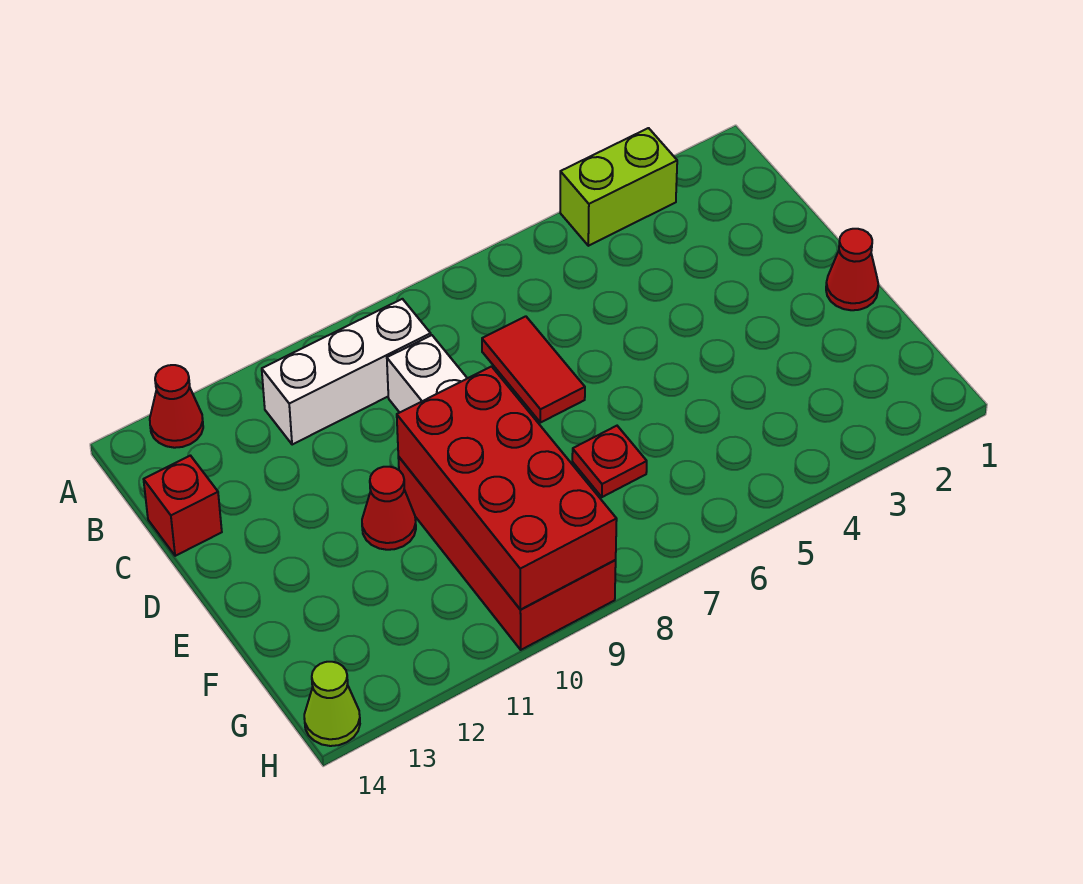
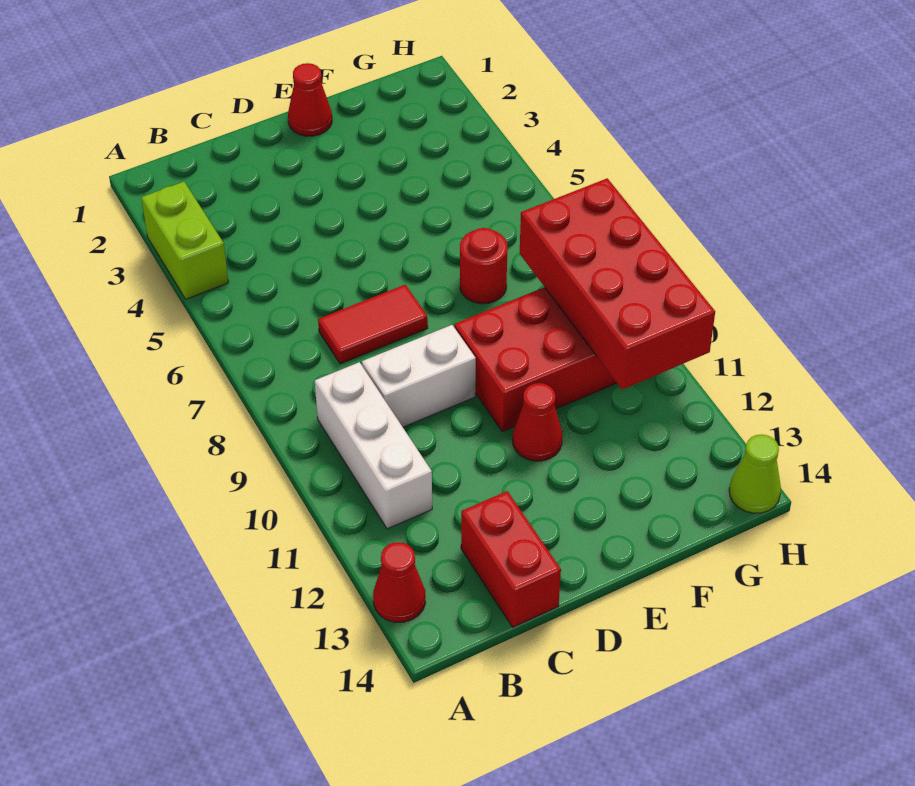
red brick C14 level 1 -> red brick C13:C14 level 1
red brick E9:H10 level 2 -> red brick G8:H11 level 2
red plate F7 level 1 -> red round brick F7 level 1

